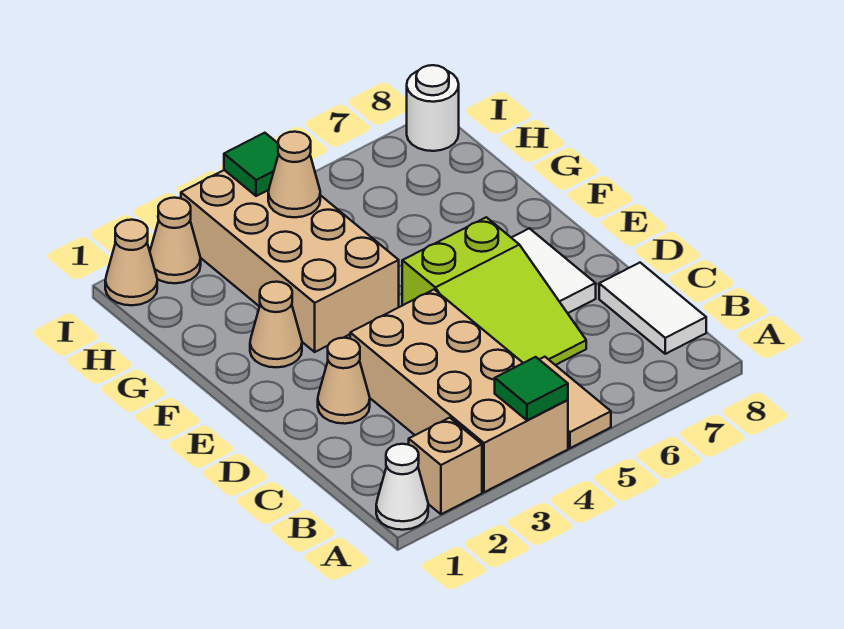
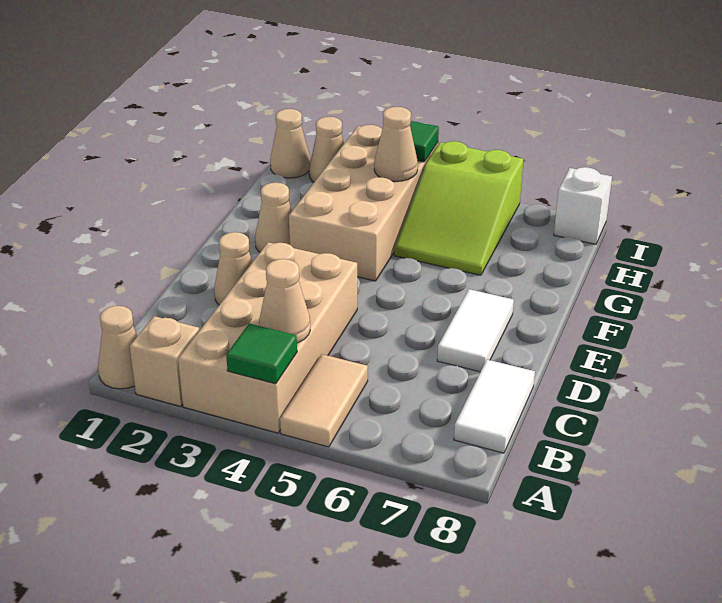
white cone A1 level 1 -> tan cone A1 level 1
none -> tan cone B4 level 2
lime slope C5:E6 level 1 top E -> lime slope G5:I6 level 1 top I
white round brick I8 level 1 -> white brick I8 level 1

